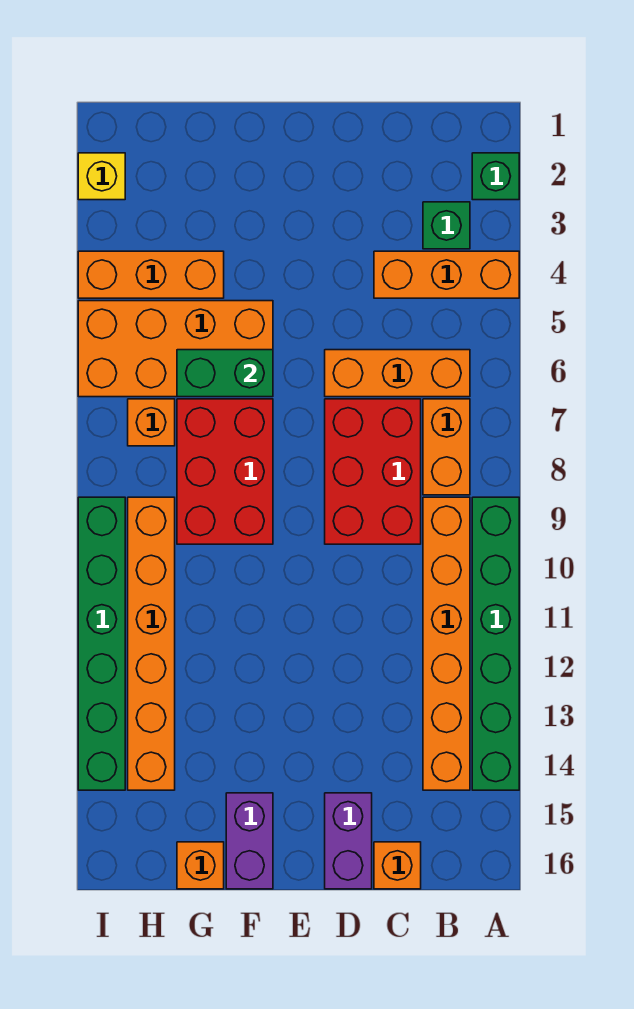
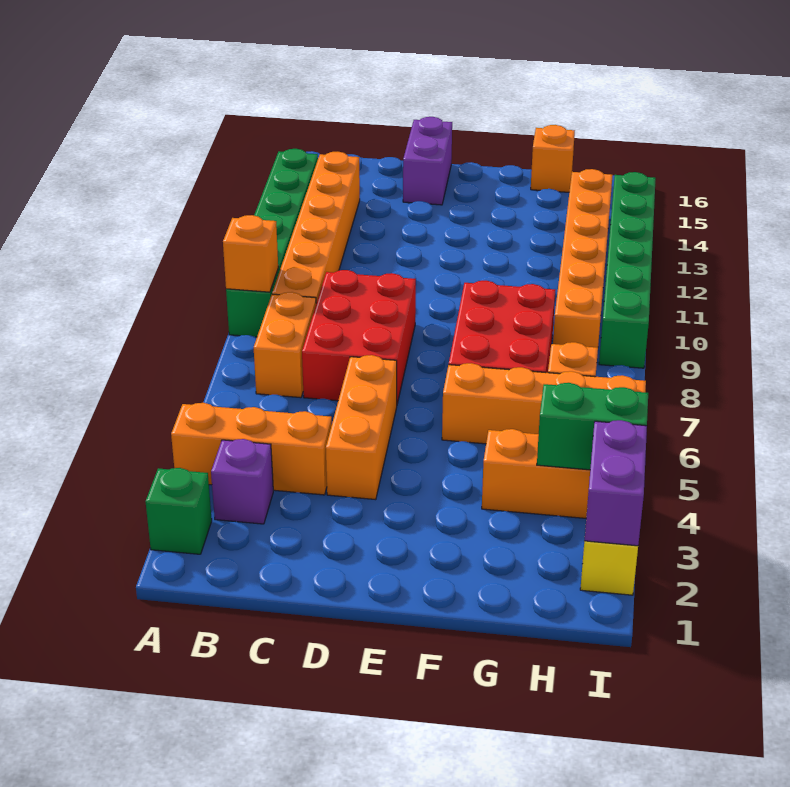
green brick B3 level 1 -> purple brick B3 level 1
orange brick B6:D6 level 1 -> orange brick D4:D6 level 1
orange brick C16 level 1 -> orange brick A9 level 2
orange brick F5:I6 level 1 -> orange brick F6:I6 level 1
green brick F6:G6 level 2 -> green brick H4:I4 level 2
purple brick F15:F16 level 1 -> purple brick I2:I3 level 2

